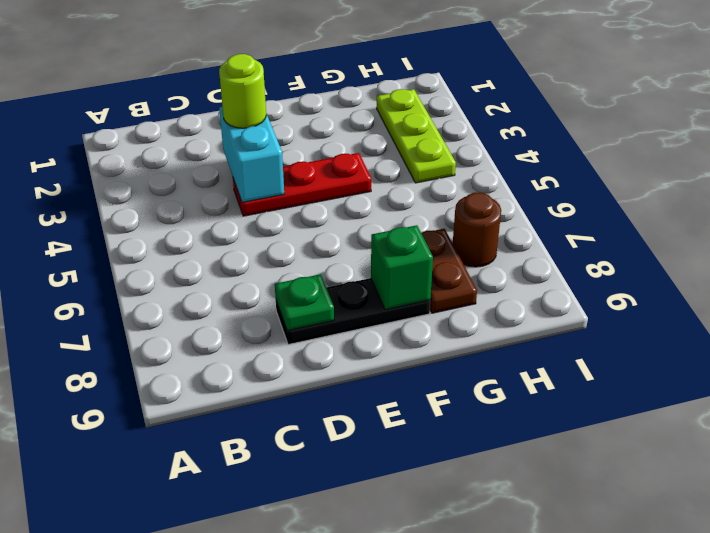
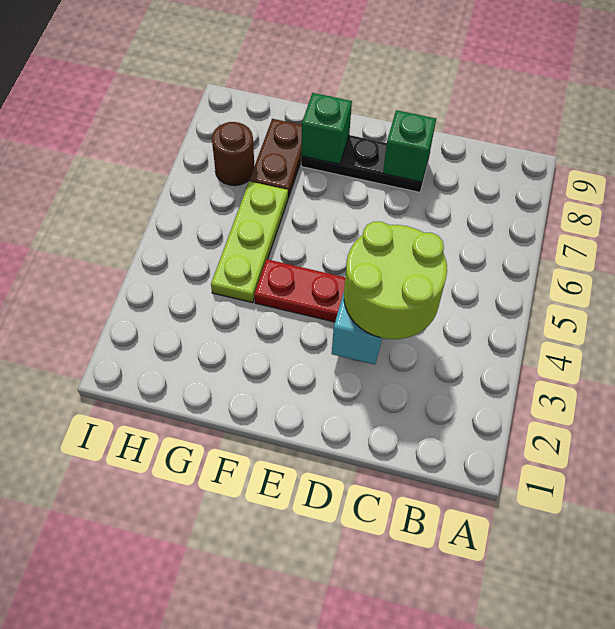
lime round brick D3 level 3 -> lime round brick C3:D4 level 3
green plate D8 level 2 -> green brick D8 level 2
lime plate H2:H4 level 1 -> lime plate G4:G6 level 1

